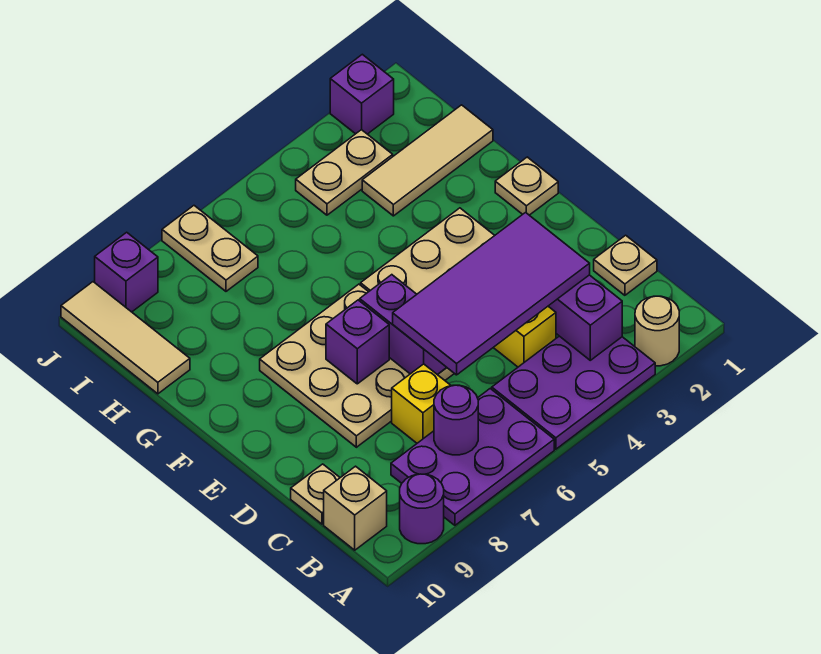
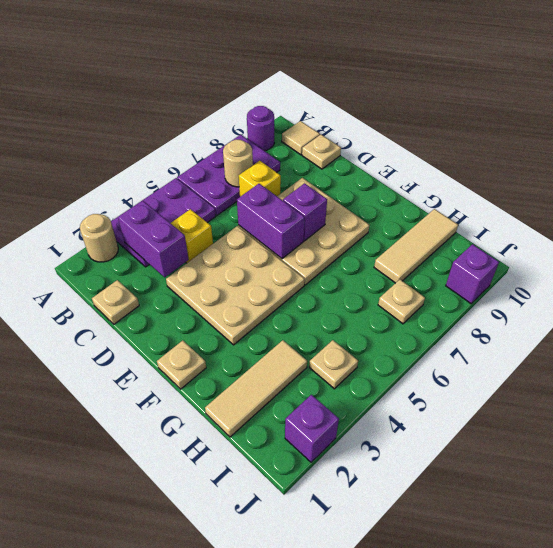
purple round brick B7 level 2 -> tan round brick B7 level 2
tan brick B10 level 1 -> tan tile B10 level 1
purple tile C3:D6 level 3 -> none
tan tile H10:J10 level 1 -> tan tile H8:H10 level 1
tan plate I3:I4 level 1 -> tan plate I4 level 1
tan plate I7:J7 level 1 -> tan plate I7 level 1

